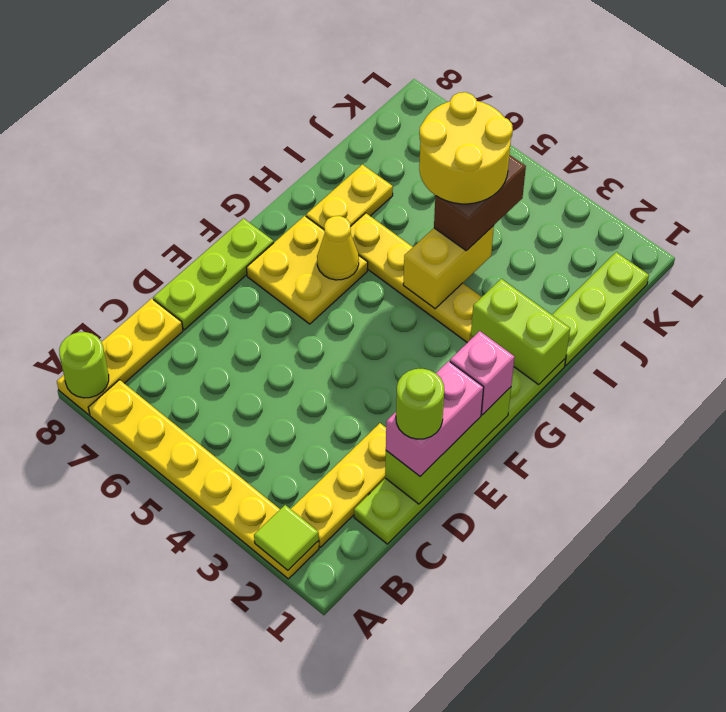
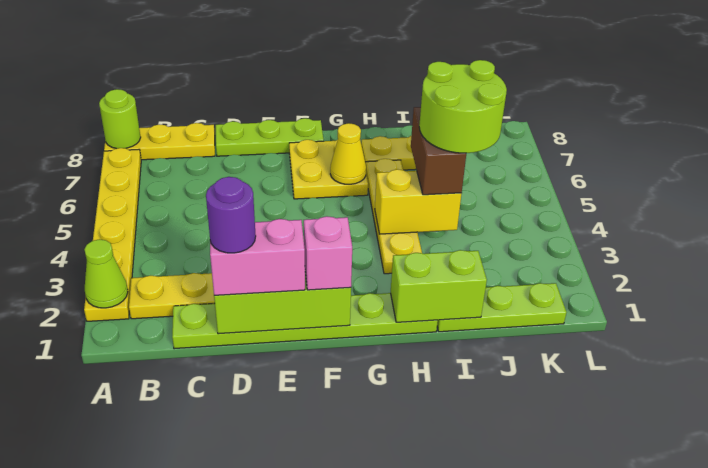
lime tile A2 level 2 -> lime cone A2 level 2
lime round brick D1 level 4 -> purple round brick D1 level 4
lime brick H1:H2 level 2 -> lime brick H1:I1 level 2
brown brick I4:J4 level 3 -> brown brick I4:I5 level 3
yellow round brick I4:J5 level 4 -> lime round brick I4:J5 level 4

